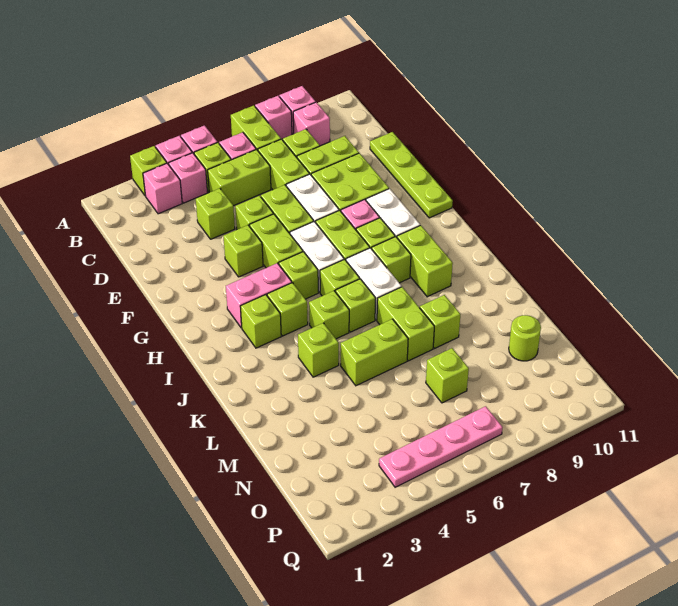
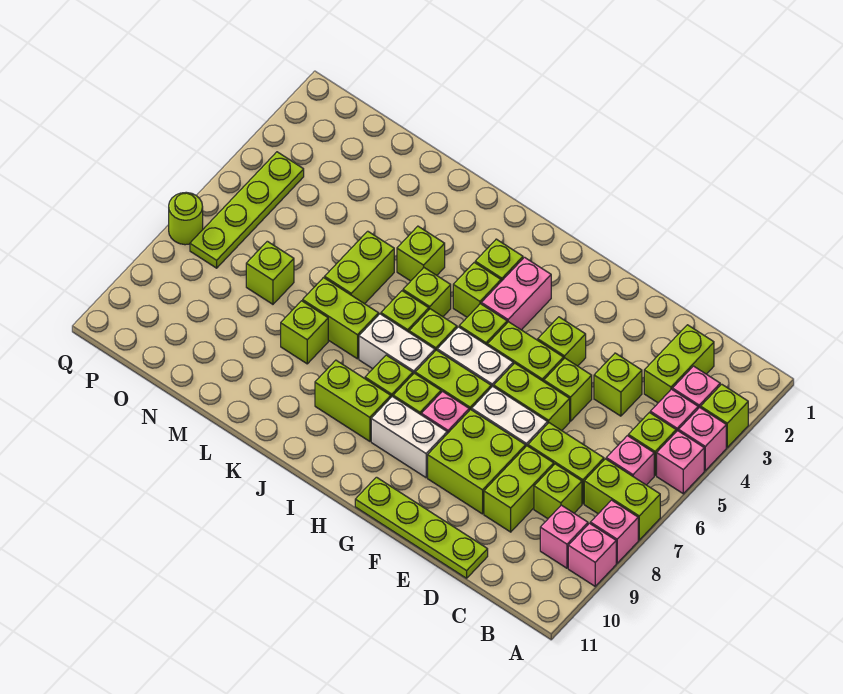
lime brick C5:C6 level 1 -> lime brick C2:C3 level 1
lime round brick N10 level 1 -> lime round brick Q7 level 1
pink plate P4:P7 level 1 -> lime plate P4:P7 level 1

